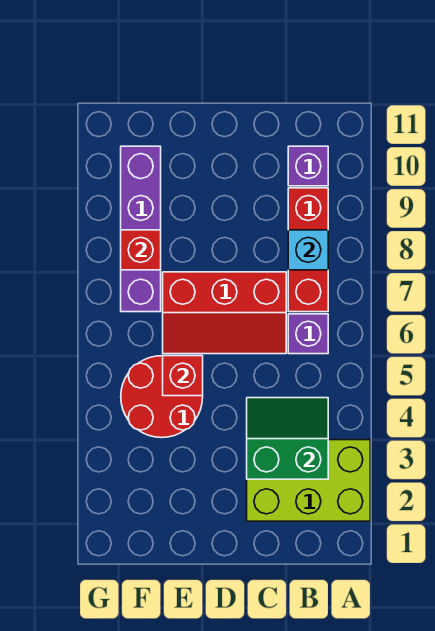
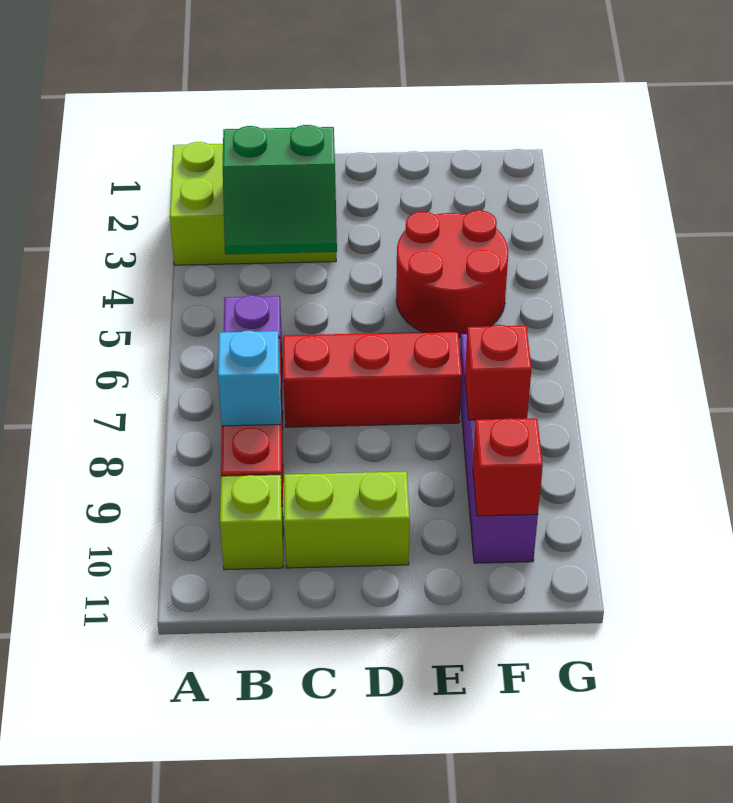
purple brick B10 level 1 -> lime brick B10 level 1
none -> lime brick C10:D10 level 1
red brick E5 level 2 -> red brick F10 level 2

